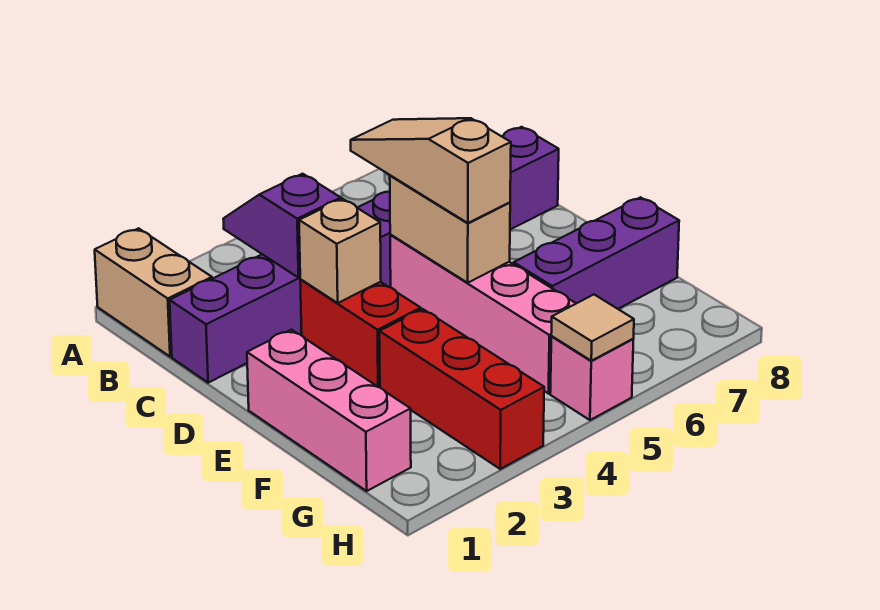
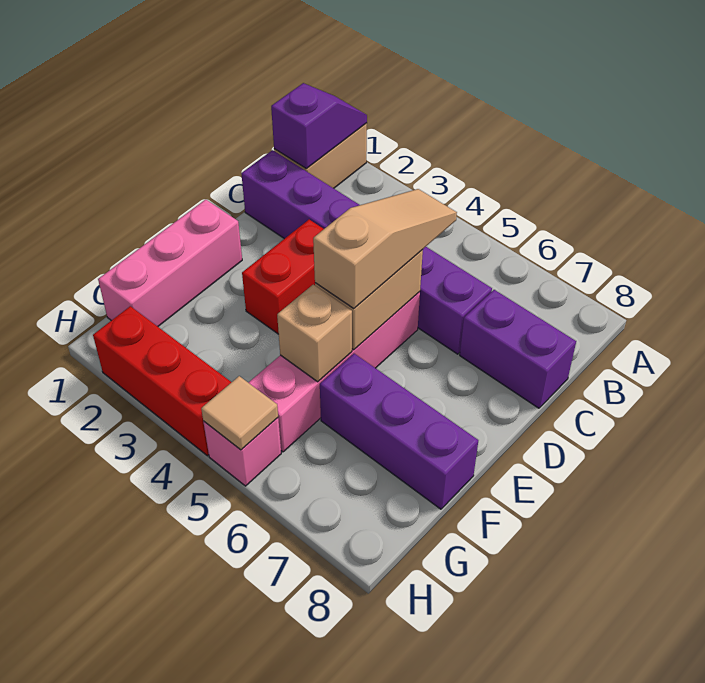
purple slope B3:C3 level 2 top C -> purple slope A1:B1 level 2 top B
tan brick D3 level 2 -> tan brick F5 level 2
red brick F3:H3 level 1 -> red brick H2:H4 level 1

